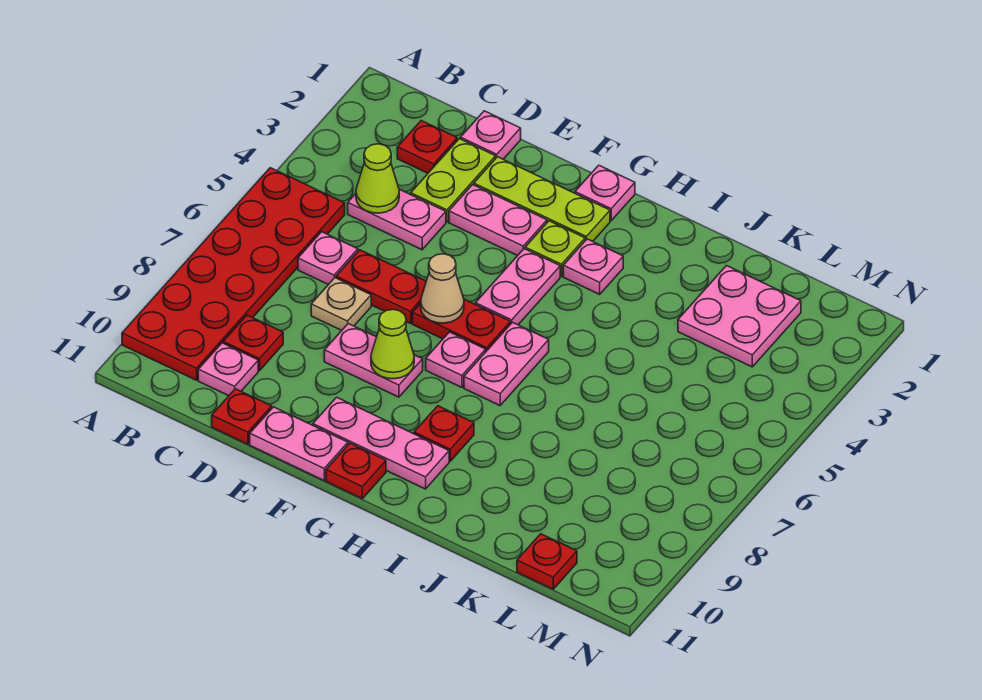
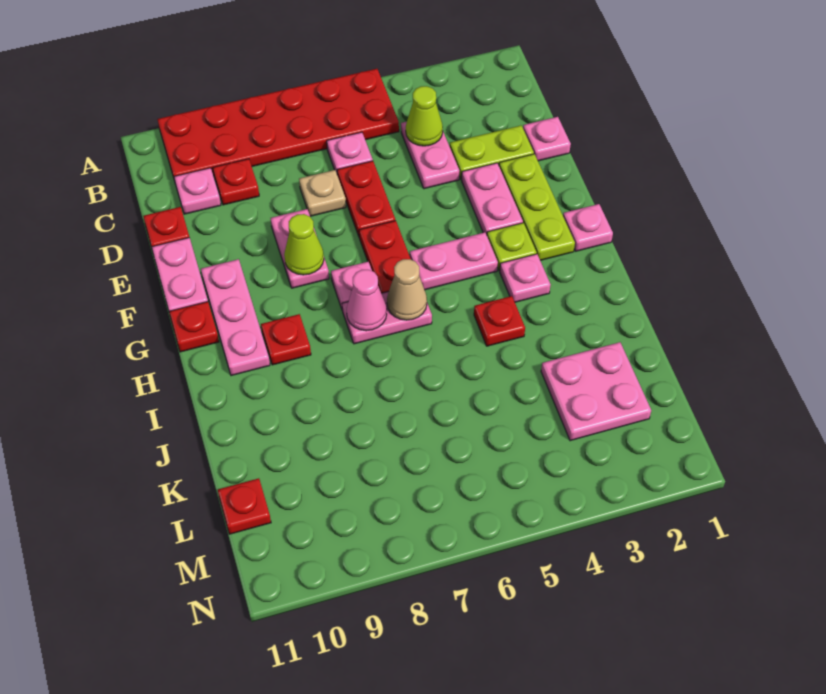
red plate C2 level 1 -> red plate I4 level 1
tan cone F6 level 2 -> tan cone H6 level 2
none -> pink cone H7 level 2

